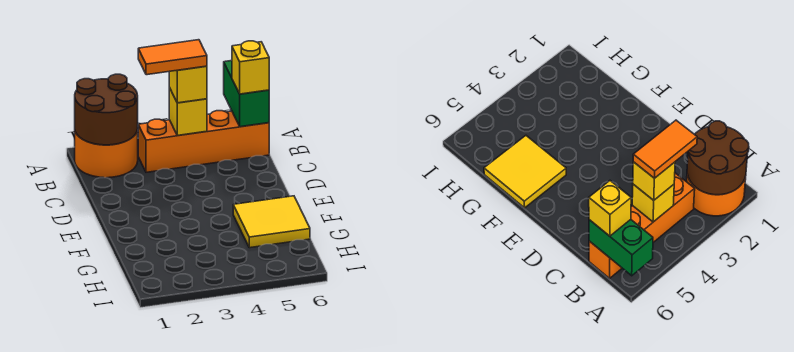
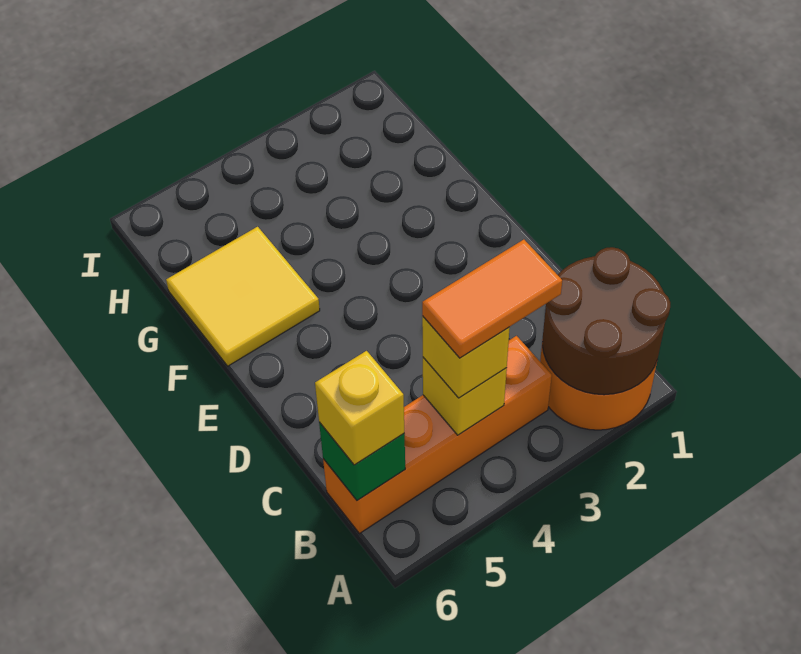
green brick A6:B6 level 2 -> green brick B6 level 2

